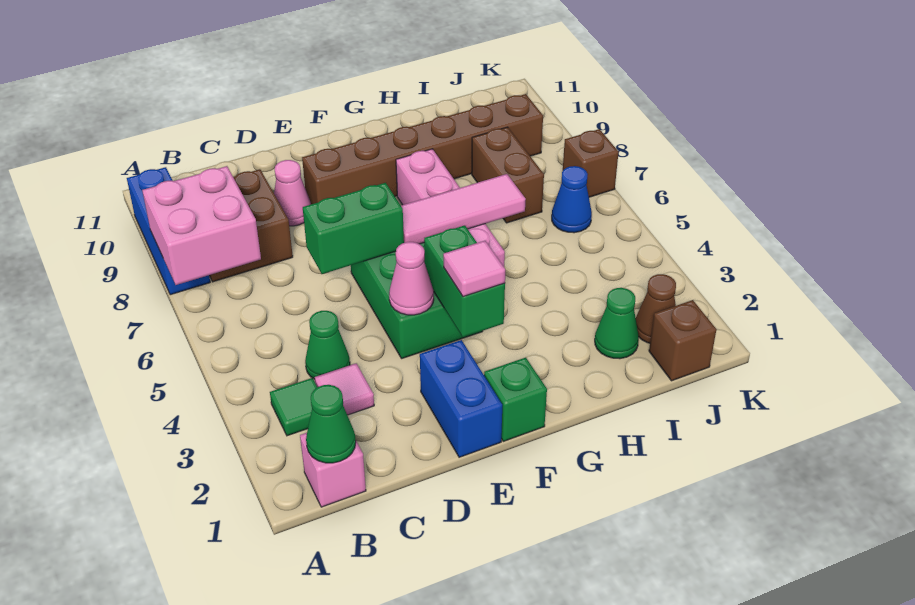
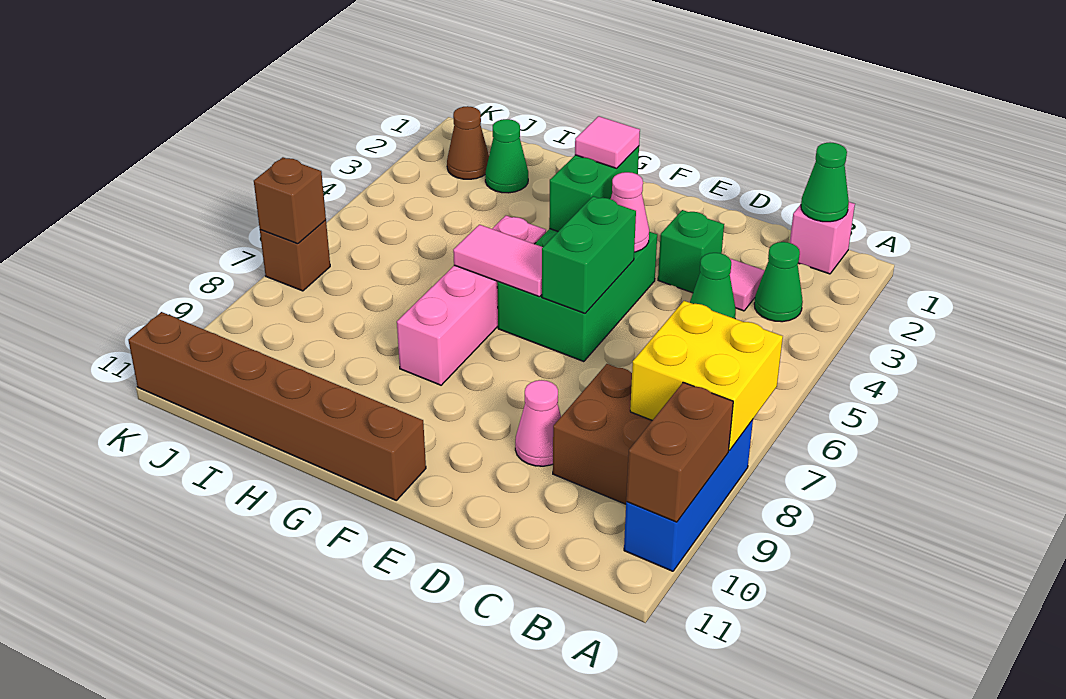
pink brick A7:B8 level 2 -> yellow brick A7:B8 level 2
green tile B3 level 1 -> green cone B3 level 1
green brick D6:E6 level 2 -> green brick E5:E6 level 2
blue brick E1:E2 level 1 -> none
brown brick E9:J9 level 1 -> brown brick F11:K11 level 1
green brick F1 level 1 -> green brick D3 level 1
pink tile F6:H6 level 2 -> pink tile F6:G6 level 2
brown brick I7:I8 level 1 -> brown brick A9:A10 level 2
brown brick J1 level 1 -> brown brick K7 level 2
blue cone J6 level 1 -> none

